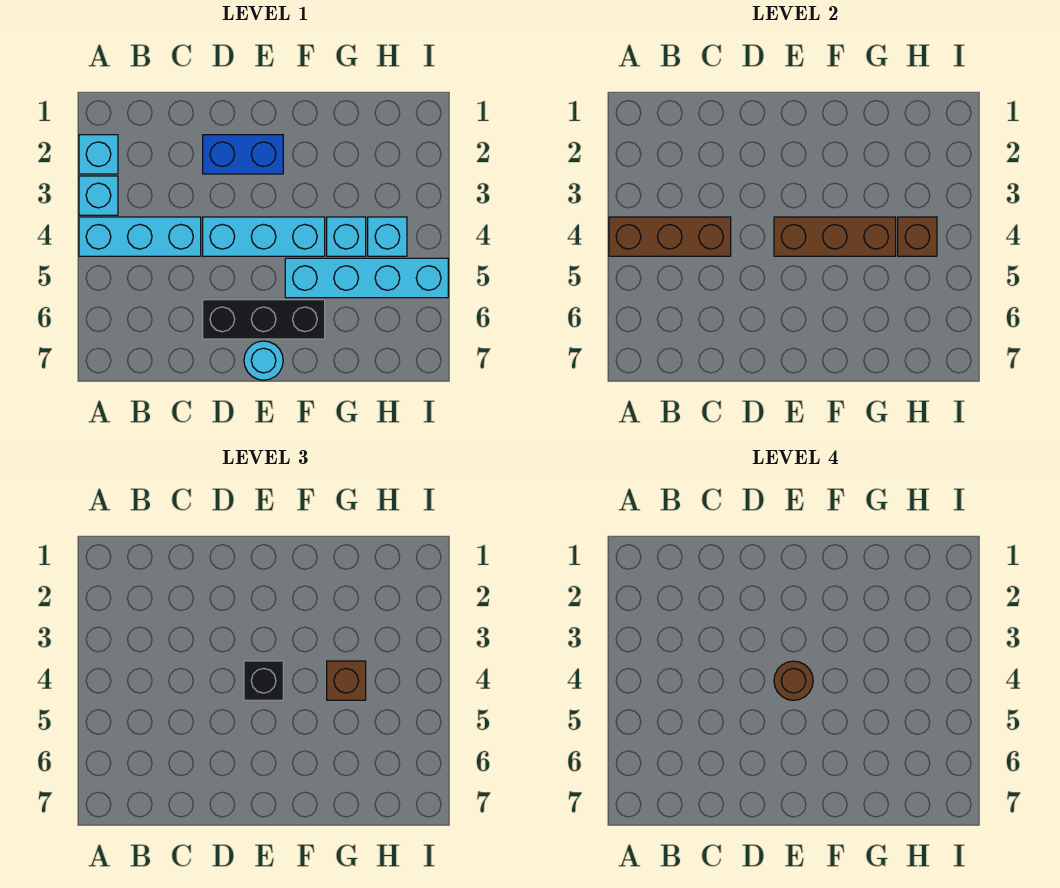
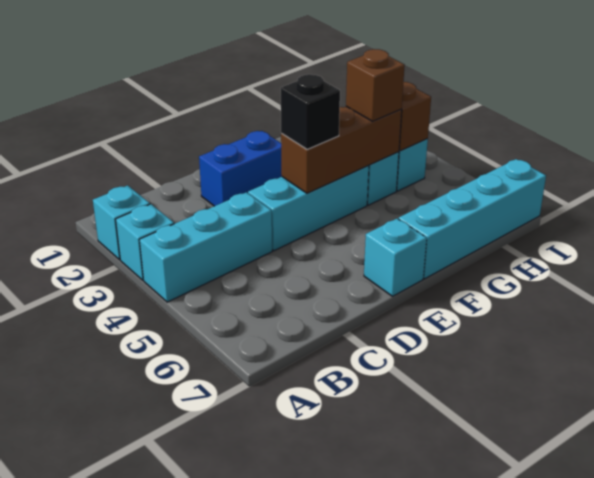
brown brick A4:C4 level 2 -> none
black brick D6:F6 level 1 -> none
brown round brick E4 level 4 -> none
cyan round brick E7 level 1 -> cyan brick E7 level 1
cyan brick F5:I5 level 1 -> cyan brick F7:I7 level 1

